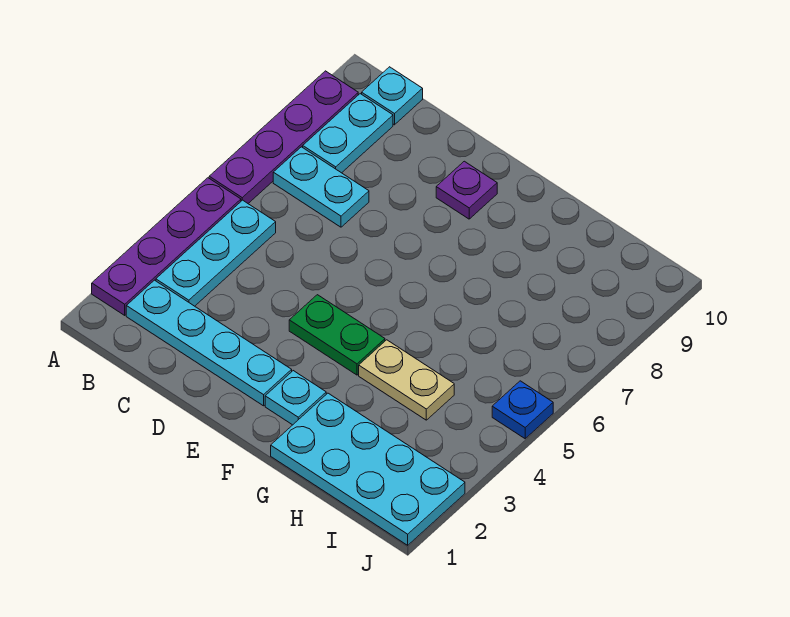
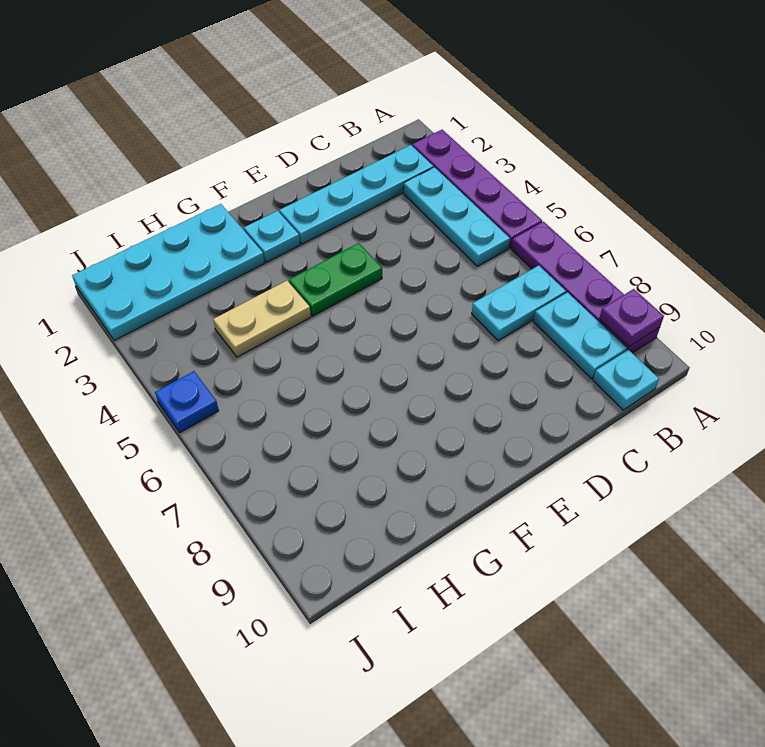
purple plate E9 level 1 -> purple plate A9 level 2

